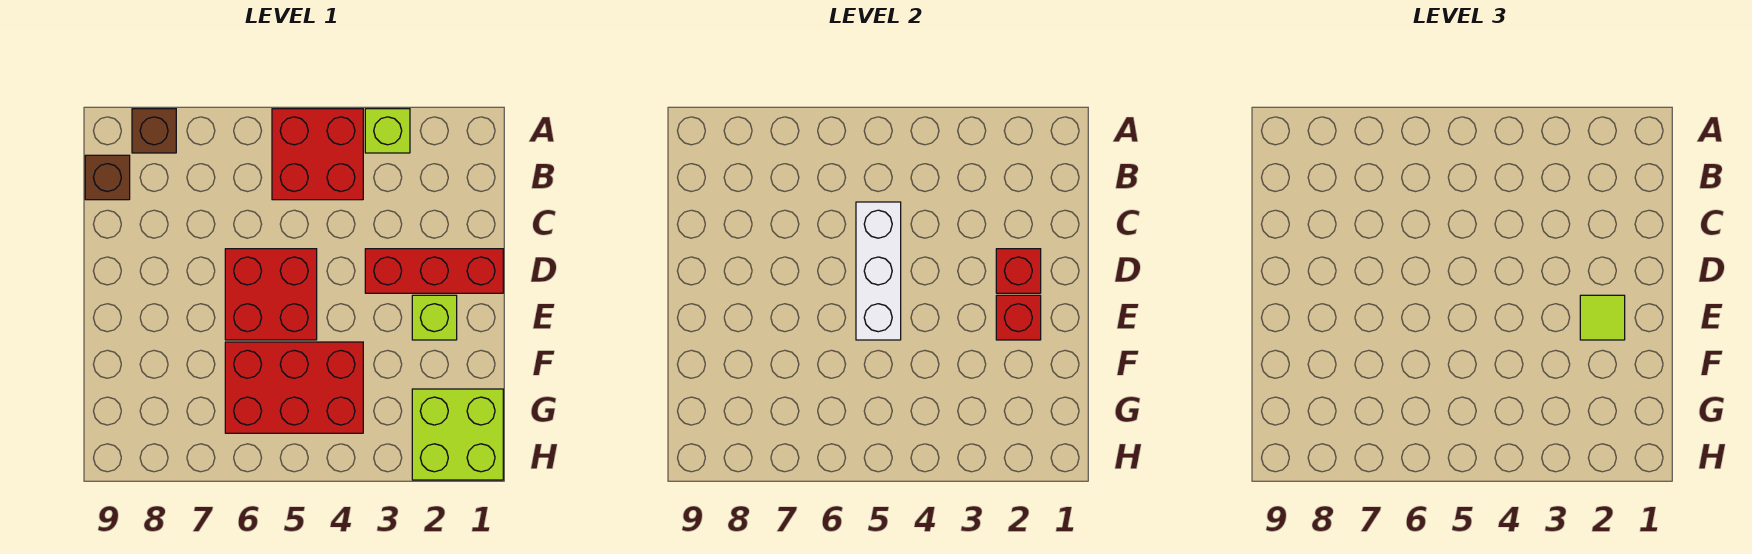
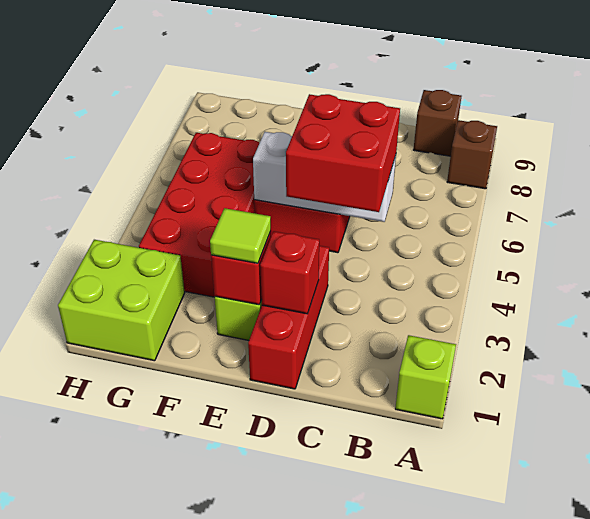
lime brick A3 level 1 -> lime brick A1 level 1
red brick A4:B5 level 1 -> red brick C4:D5 level 3
red brick F4:G6 level 1 -> red brick F3:G6 level 1

